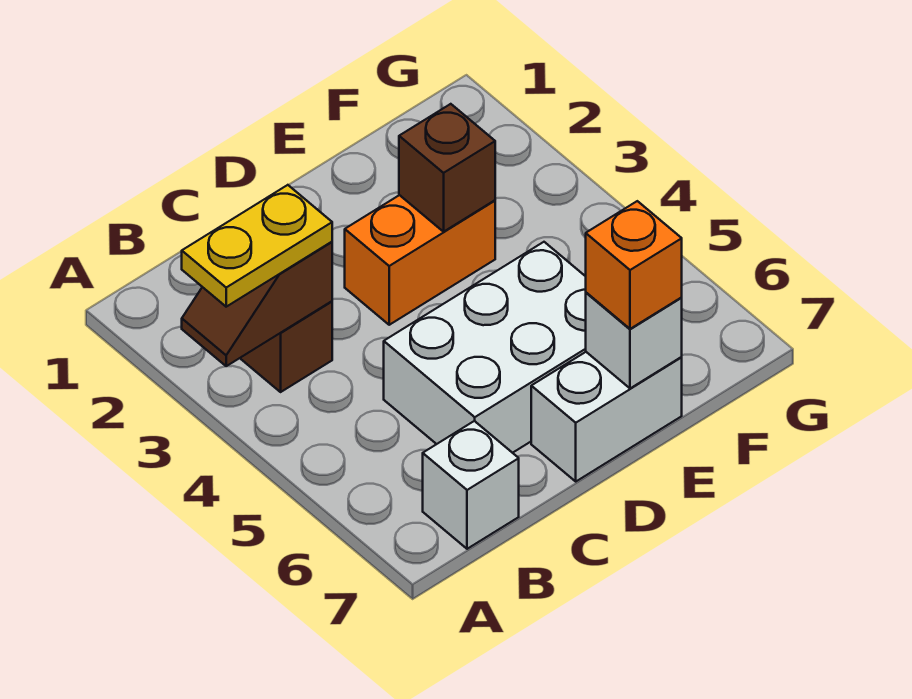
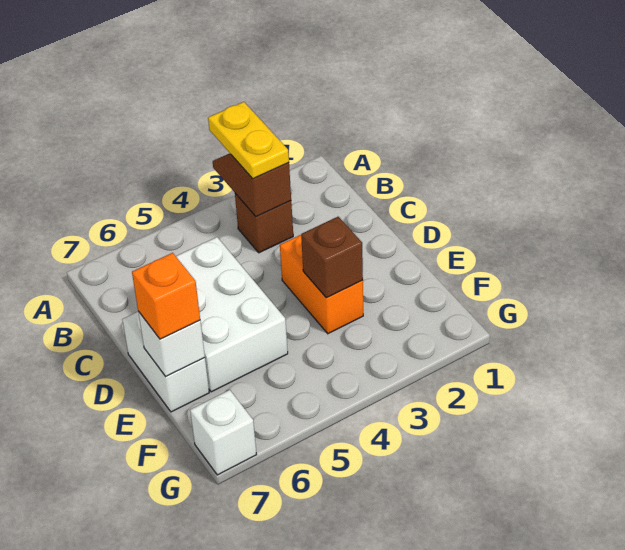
white brick B7 level 1 -> white brick G7 level 1

